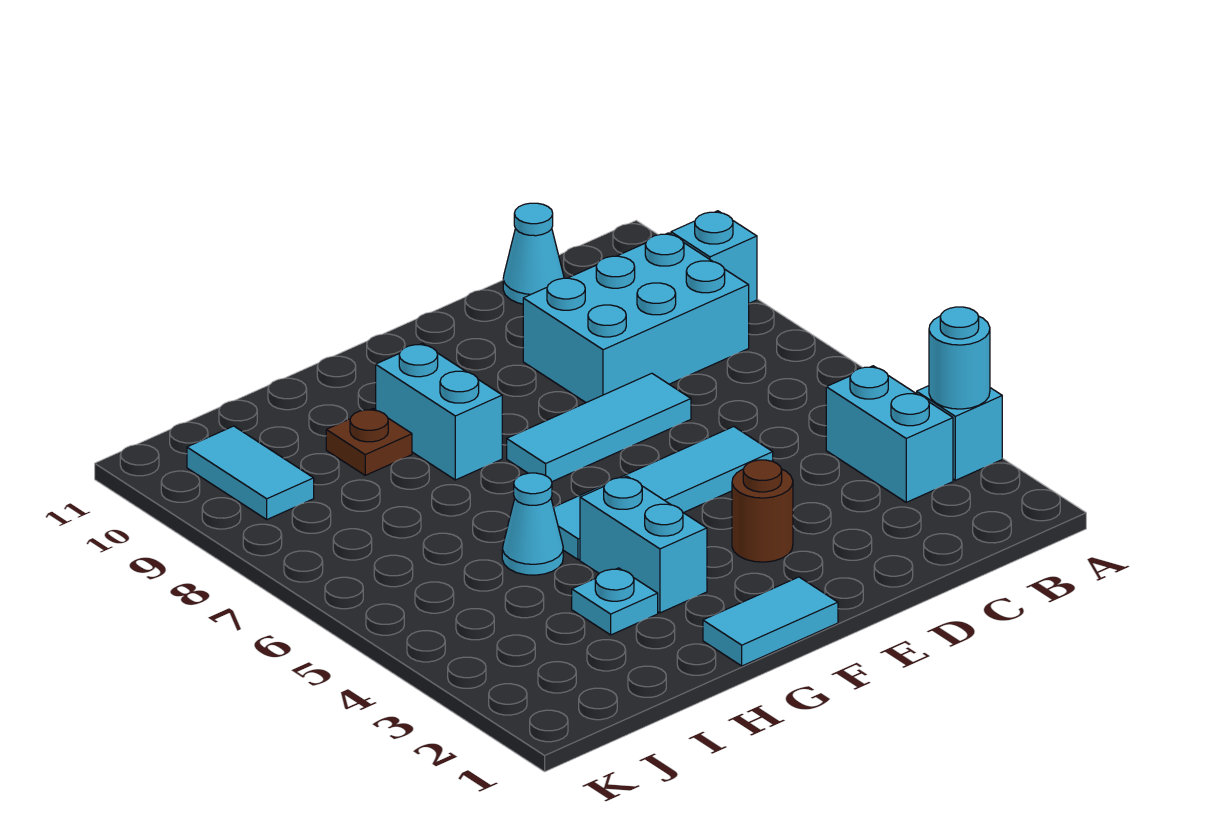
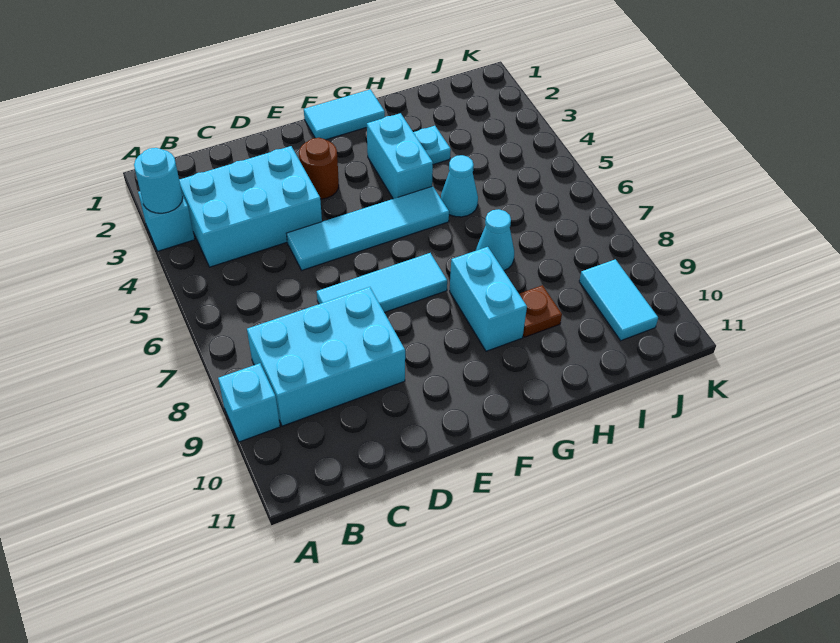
cyan brick B3:B4 level 1 -> cyan brick B3:D4 level 1
cyan cone C11 level 1 -> cyan cone H7 level 1

